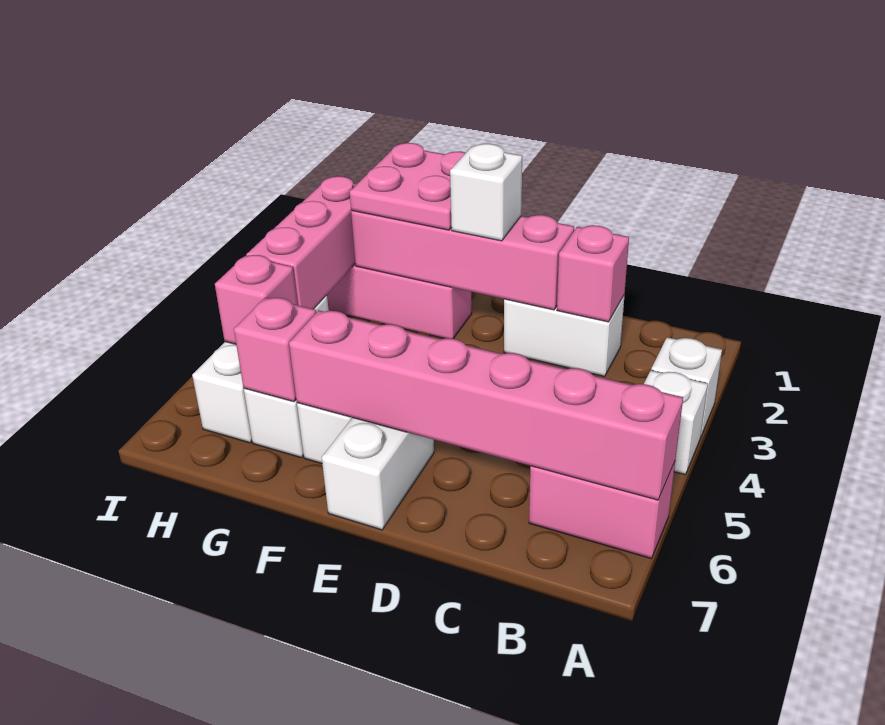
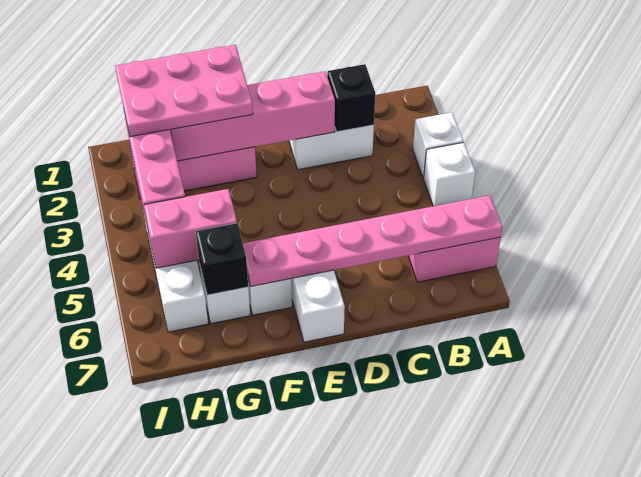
pink brick A6:F6 level 2 -> pink plate A6:F6 level 2
pink brick C2 level 2 -> black brick C2 level 2
white brick E2 level 3 -> none
pink plate F1:G2 level 3 -> pink plate F1:H2 level 3
pink brick G6 level 2 -> black brick G6 level 2
pink brick H5 level 2 -> pink brick G5:H5 level 2

